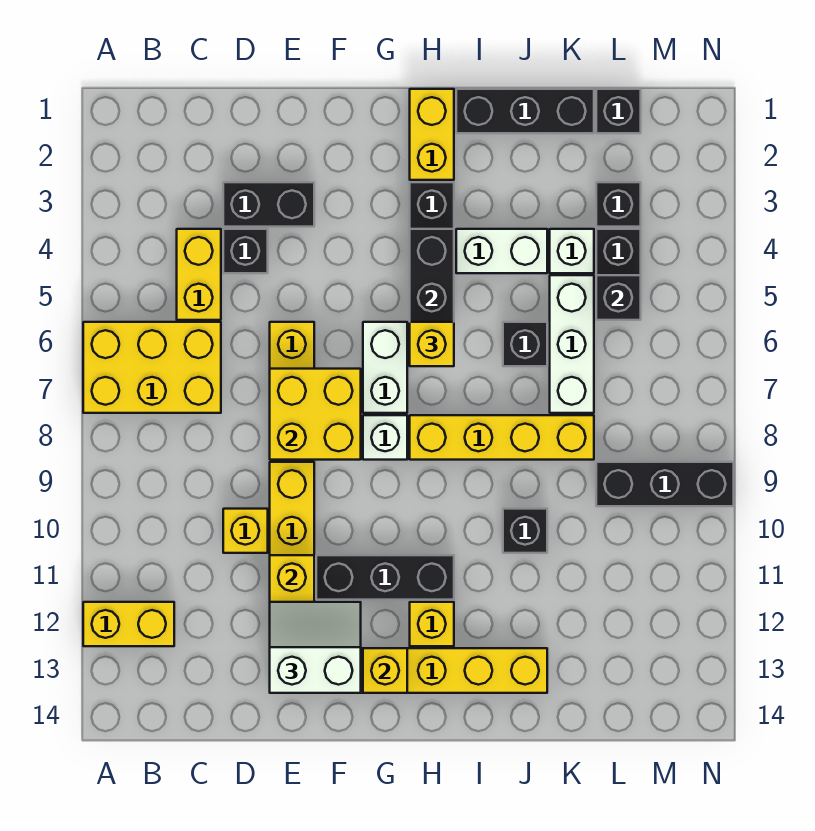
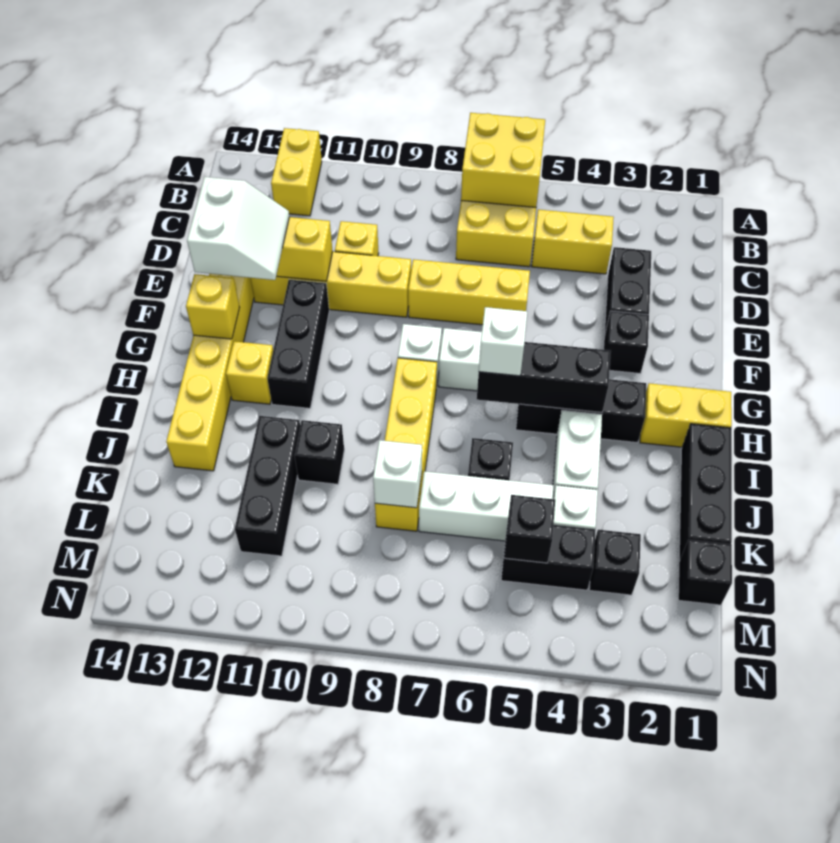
black brick D4 level 1 -> black brick F3 level 1
yellow brick E7:F8 level 2 -> yellow brick A6:B7 level 2
yellow brick H6 level 3 -> white brick H6 level 3
none -> white brick K8 level 2
black brick L9:N9 level 1 -> black brick J11:L11 level 1

